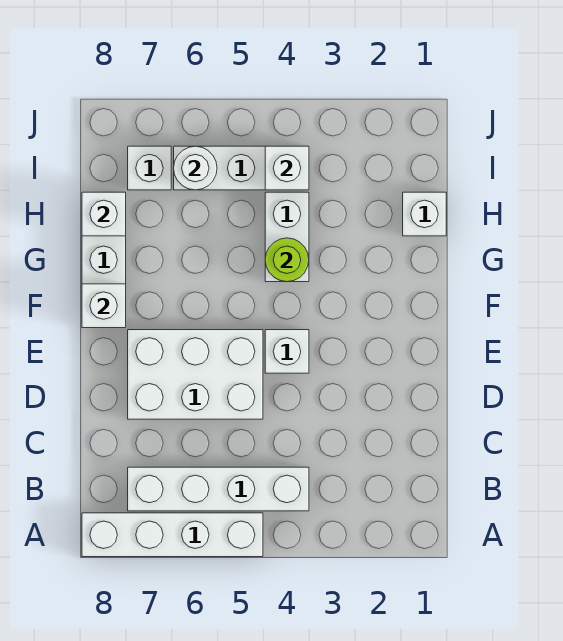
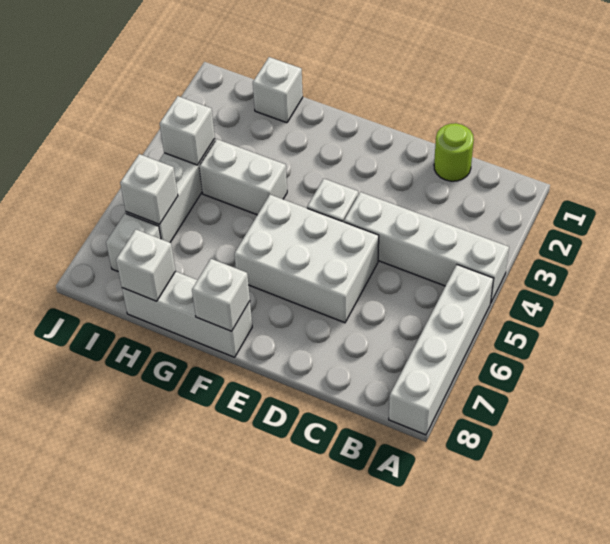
white brick B4:B7 level 1 -> white brick A4:D4 level 1
white brick D5:E7 level 1 -> white brick D5:F6 level 1
lime round brick G4 level 2 -> lime round brick C1 level 1
white round brick I6 level 2 -> white brick I6 level 2

